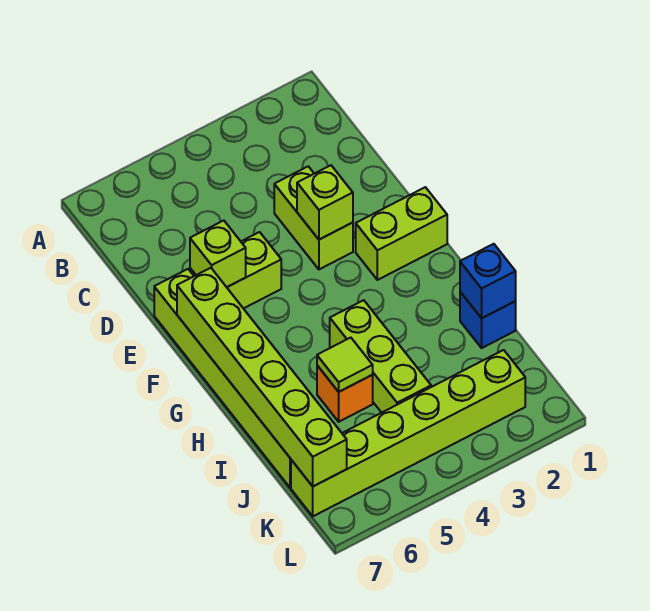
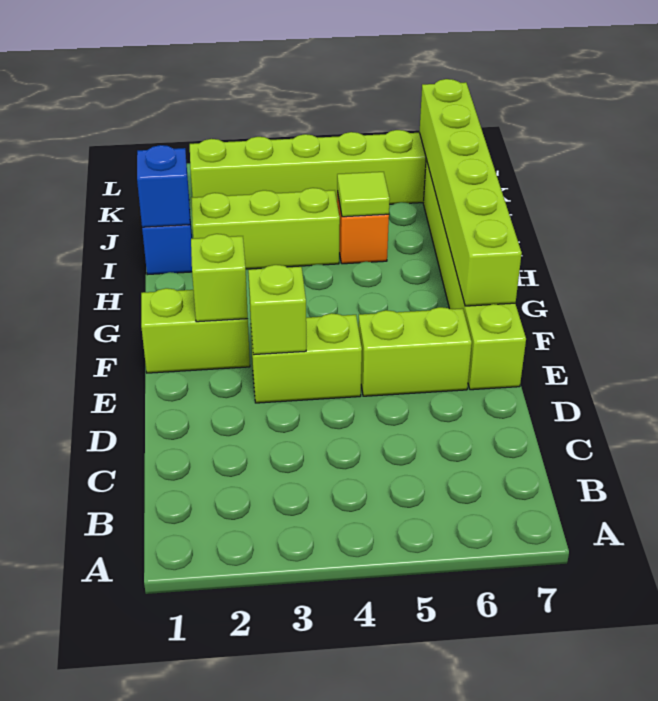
lime brick D3:E3 level 1 -> lime brick E3:E4 level 1
lime brick E6 level 2 -> lime brick F2 level 2
lime brick H4:J4 level 1 -> lime brick I2:I4 level 1

